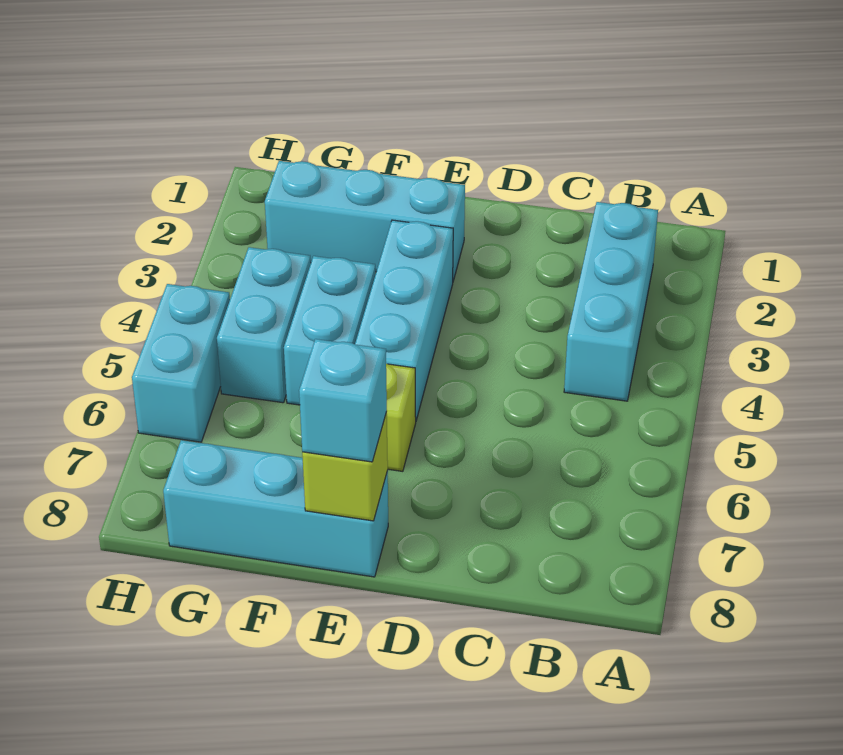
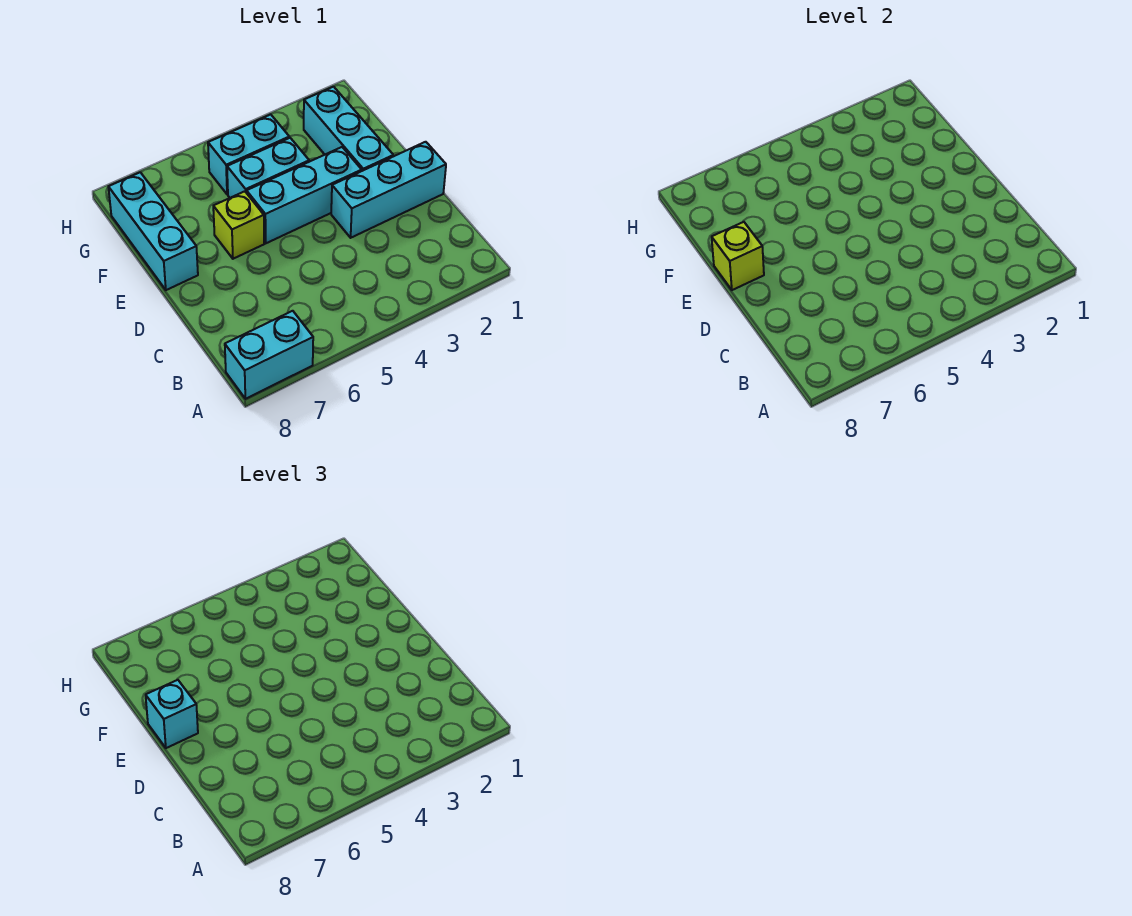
cyan brick B2:B4 level 1 -> cyan brick D1:D3 level 1
cyan brick H5:H6 level 1 -> cyan brick A7:A8 level 1

